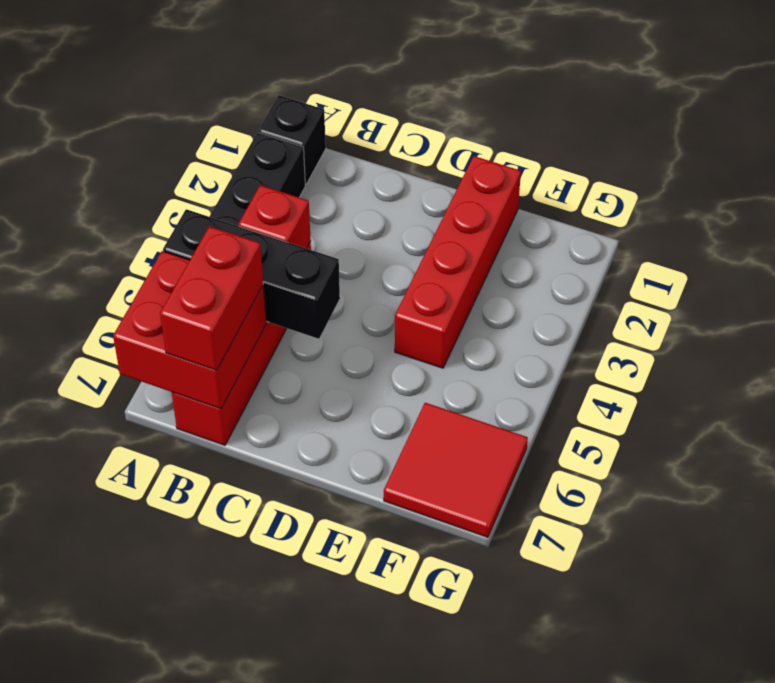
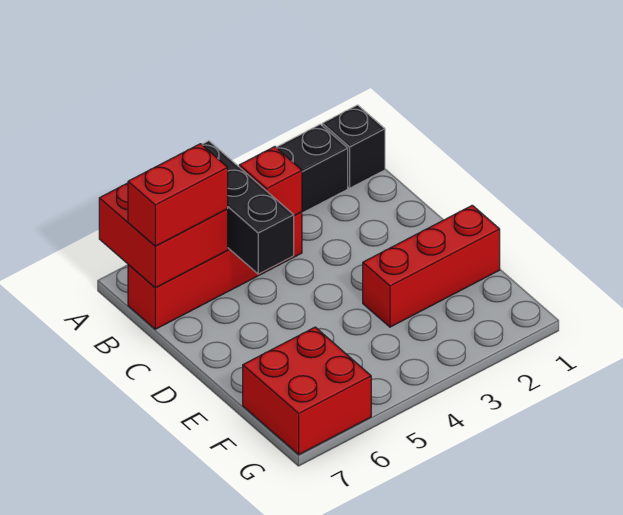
red brick E1:E4 level 1 -> red brick E1:E3 level 1
red tile F6:G7 level 1 -> red brick F6:G7 level 1

